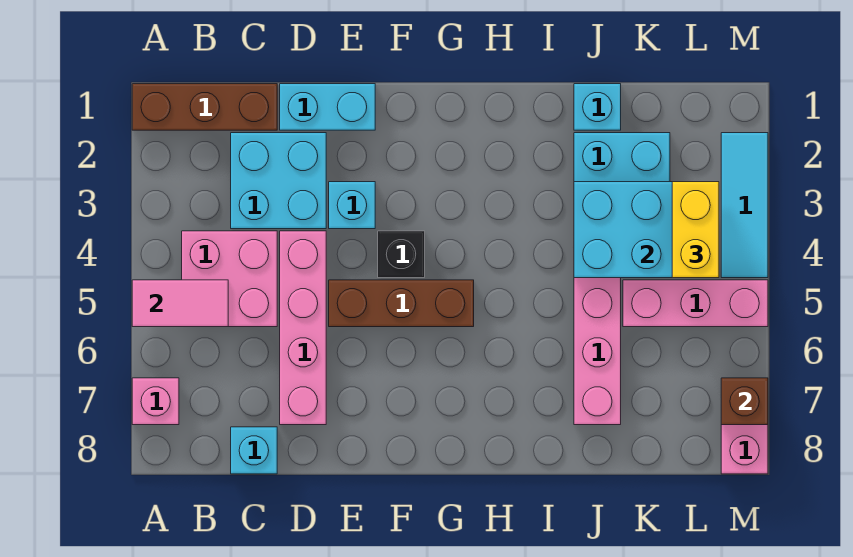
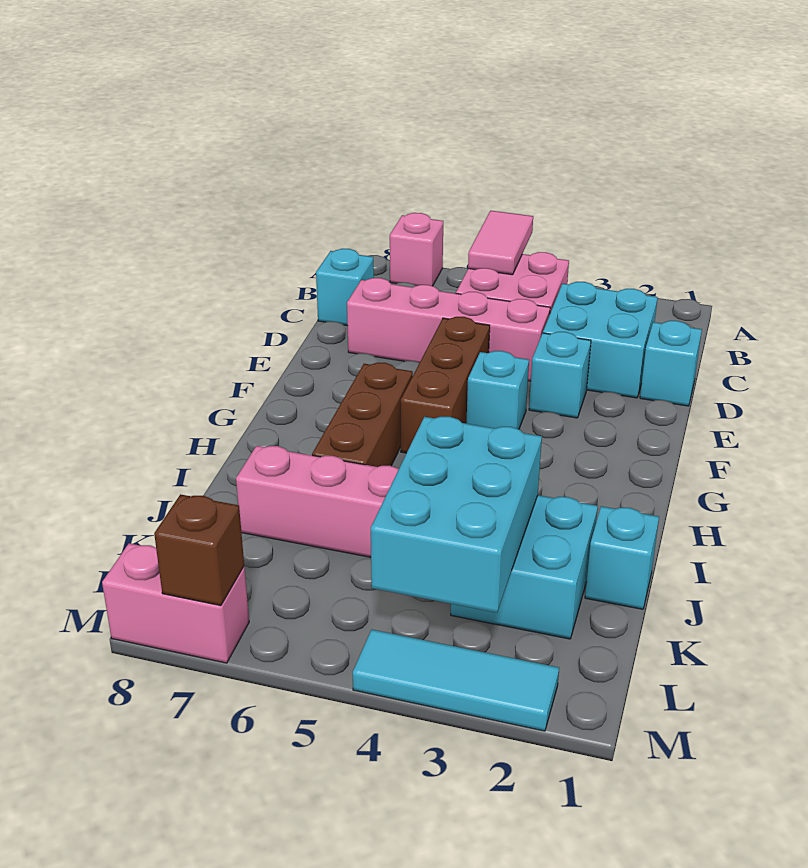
brown brick A1:C1 level 1 -> brown brick G6:I6 level 1
cyan brick D1:E1 level 1 -> cyan brick D1 level 1
black brick F4 level 1 -> cyan brick F4 level 1
pink brick K5:M5 level 1 -> none
yellow brick L3:L4 level 3 -> none

